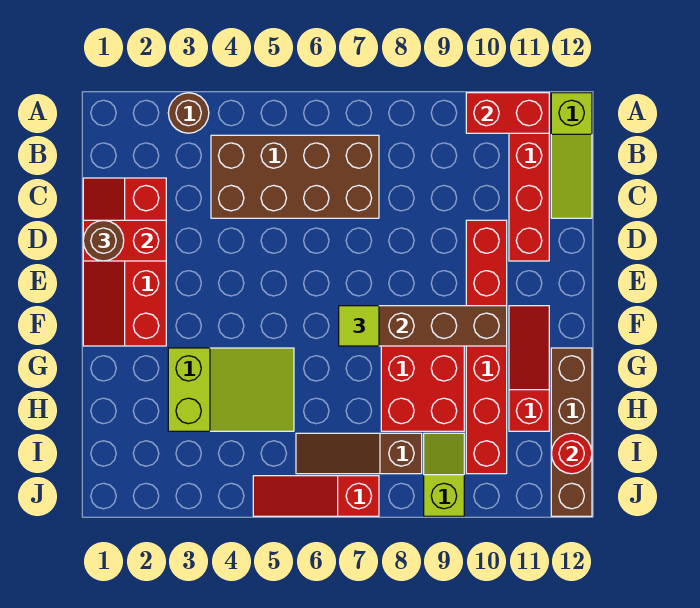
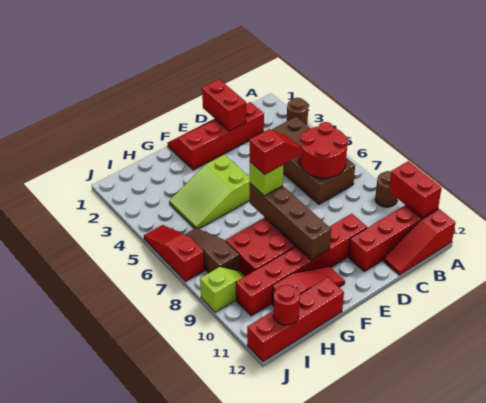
lime slope A12:C12 level 1 top A -> red slope A12:C12 level 1 top A
none -> red round brick B6:C7 level 2
brown round brick D1 level 3 -> brown round brick A9 level 1
none -> red slope E7:F7 level 4 top F
lime tile F7 level 3 -> lime brick F7 level 3
lime slope G3:H5 level 1 top 3 -> lime slope F4:H5 level 1 top F
brown brick G12:J12 level 1 -> red brick G12:J12 level 1

